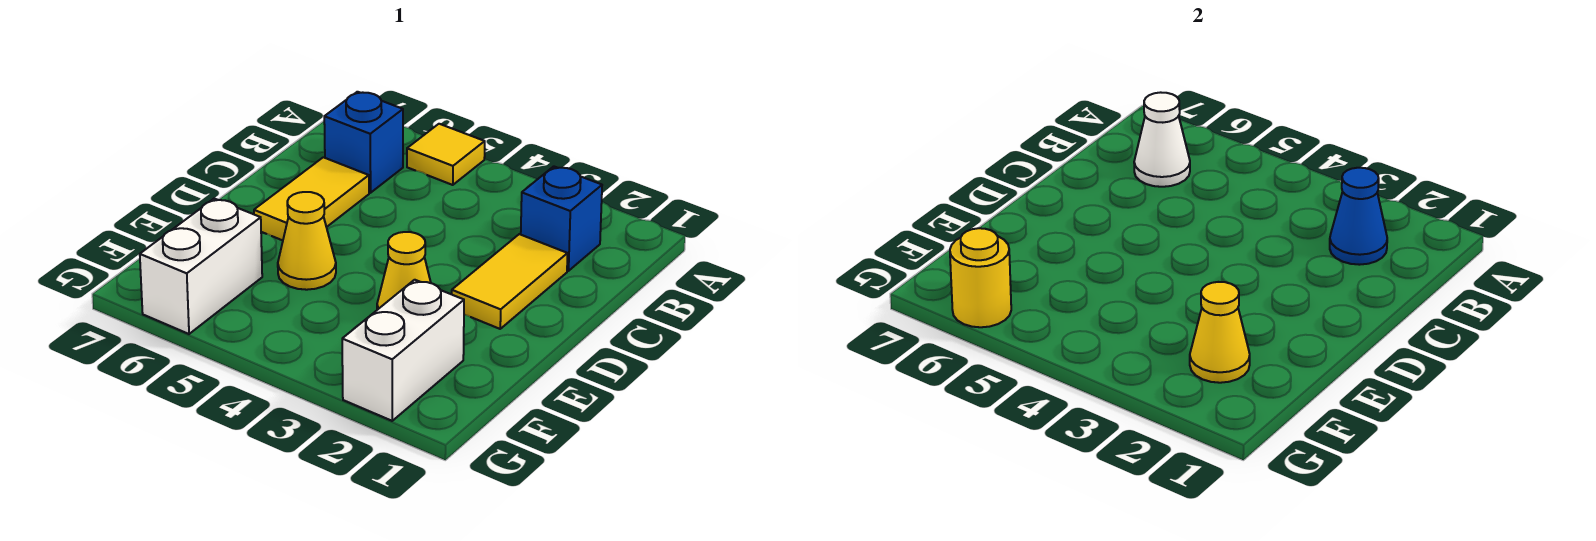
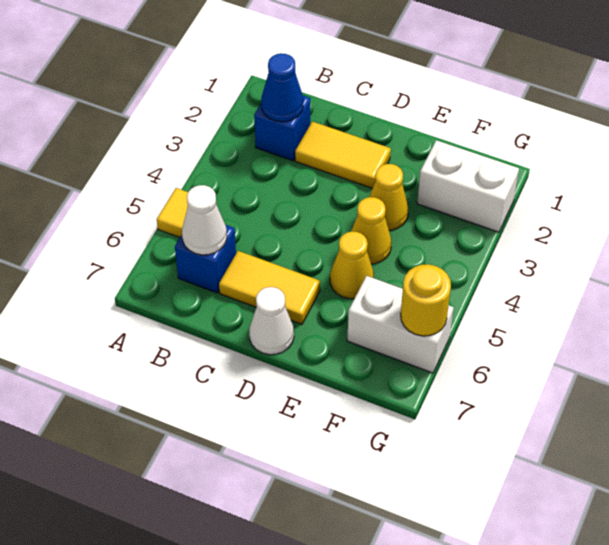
none -> white cone D7 level 1
yellow cone F2 level 2 -> yellow cone E4 level 1

